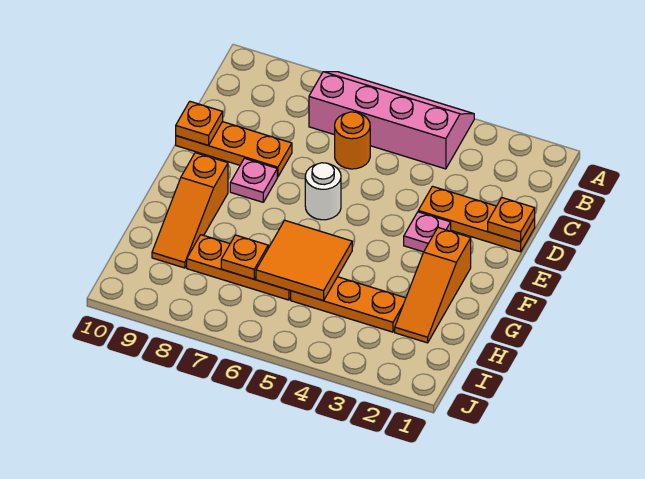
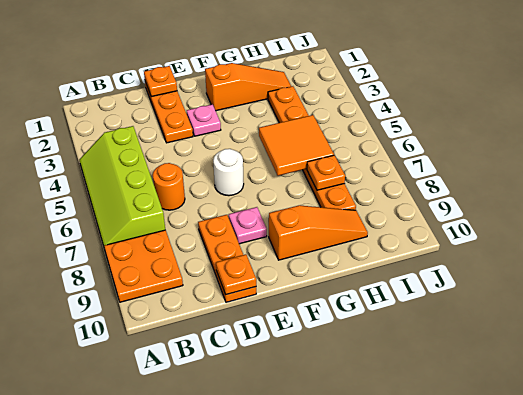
pink slope A4:B7 level 1 top B -> lime slope A4:B7 level 1 top B
none -> orange plate A8:B9 level 1

